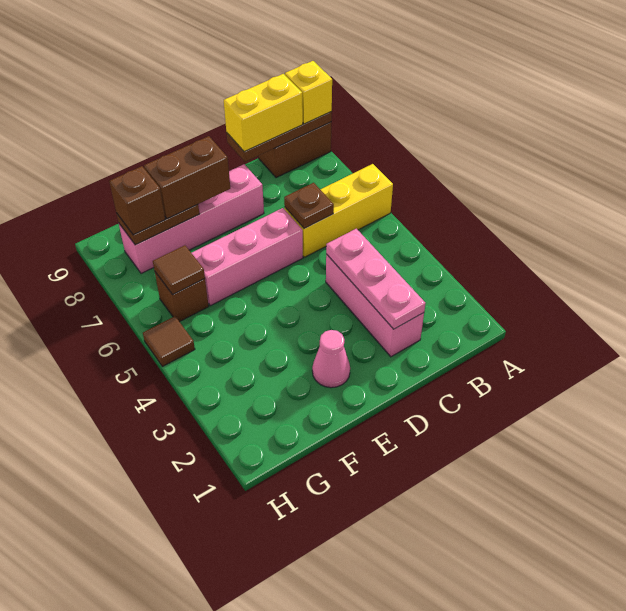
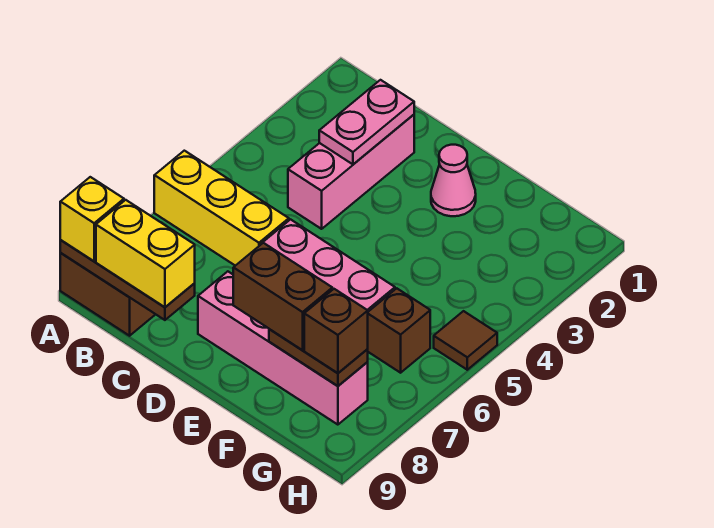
pink plate C2:C4 level 2 -> pink plate C2:C3 level 2
brown plate C6 level 2 -> none
brown tile G6 level 2 -> none

